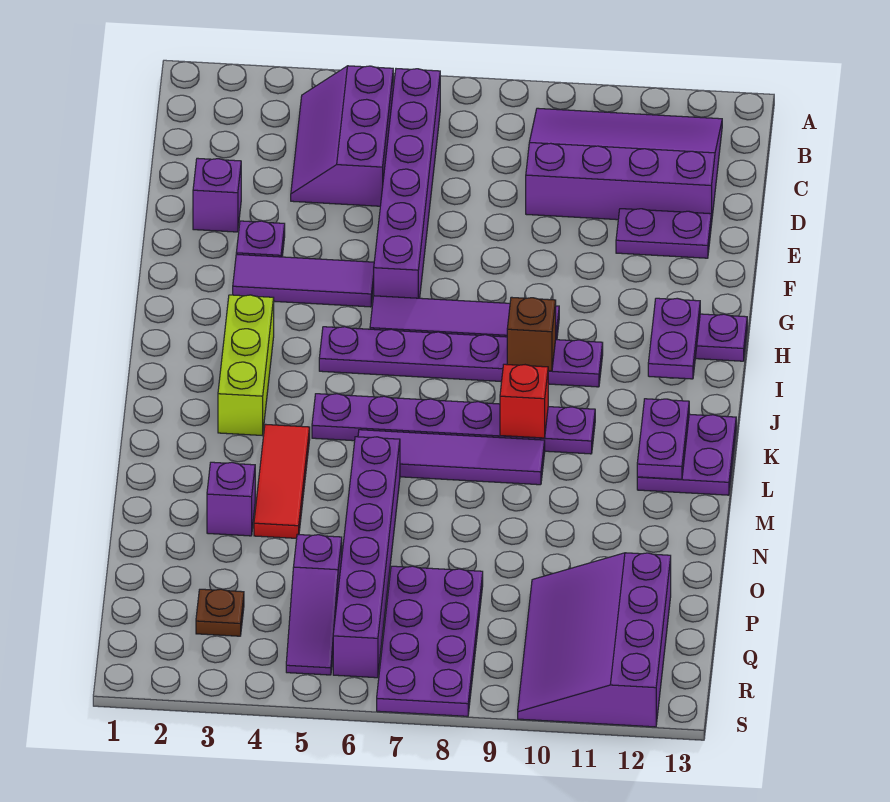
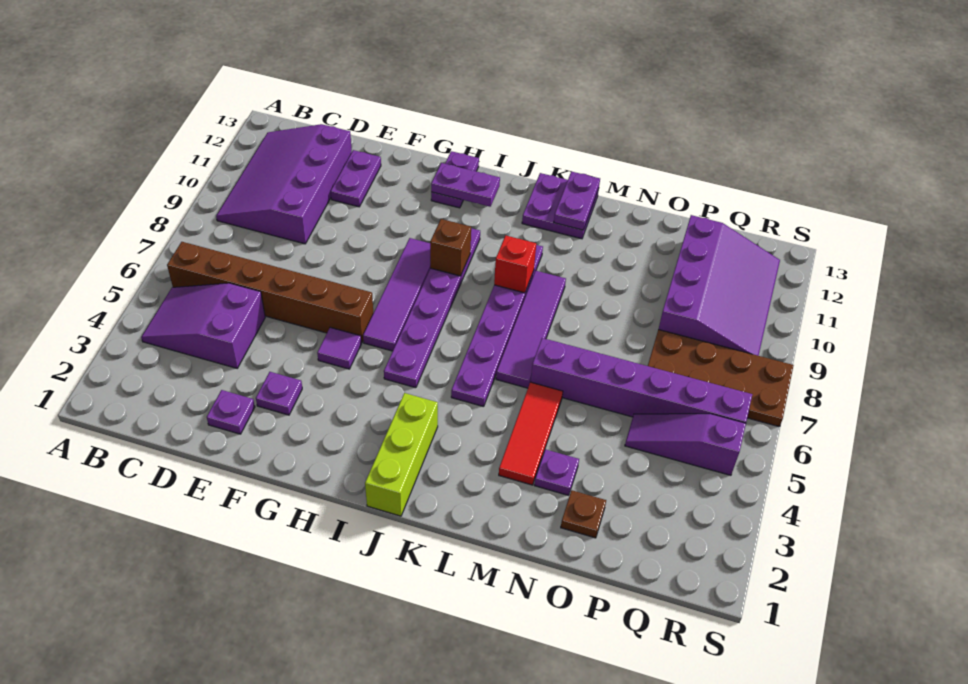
purple slope B4:D5 level 1 top 5 -> purple slope B4:D5 level 1 top D
purple brick B6:G6 level 1 -> brown brick B6:G6 level 1
purple brick E2 level 1 -> purple plate E2 level 1
purple tile G3:G5 level 1 -> purple tile G5 level 1
lime brick I3:K3 level 1 -> lime brick J1:J3 level 1
purple plate K12:L12 level 2 -> purple plate L12:L13 level 2
red tile L4:N4 level 1 -> red tile M3:M5 level 1
purple brick N3 level 1 -> purple plate N3 level 1
purple slope P5:R5 level 1 top P -> purple slope P5:R5 level 1 top R
purple plate P7:S8 level 1 -> brown plate P7:S8 level 1
purple slope P10:S12 level 1 top 12 -> purple slope P9:R12 level 1 top P
brown plate Q3 level 1 -> brown plate O2 level 1

